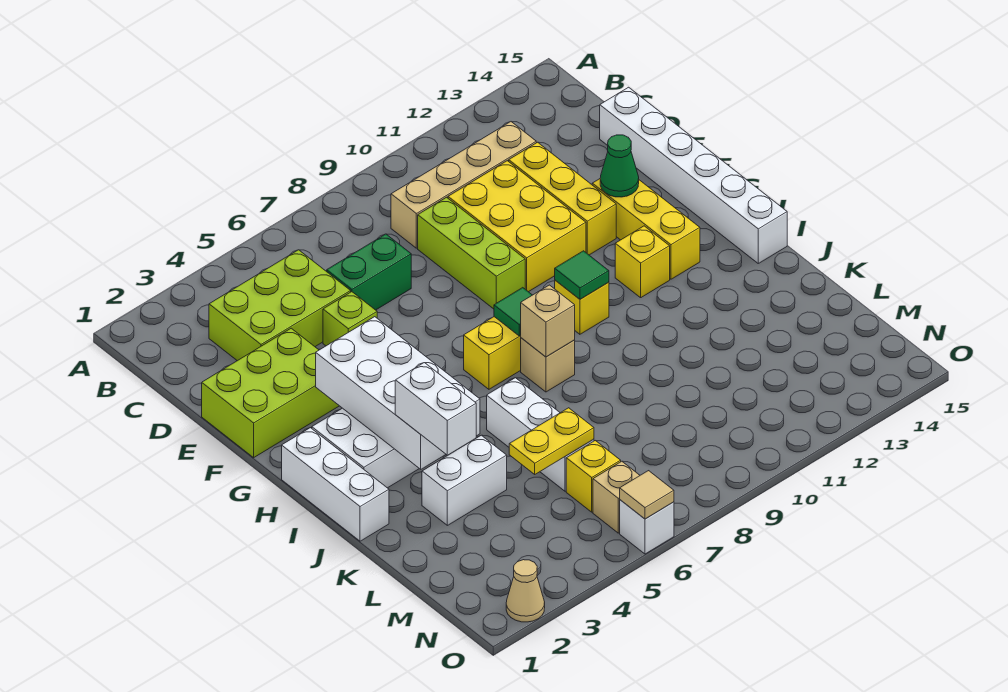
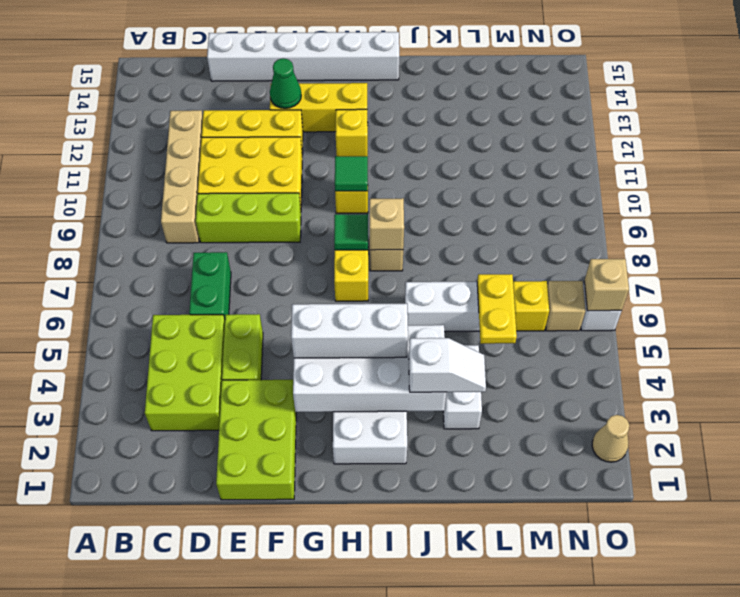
lime brick E5 level 1 -> lime brick E4:E5 level 1
white brick H1:J1 level 1 -> white brick G4:I4 level 3
white brick J3:K3 level 3 -> white slope J3:K3 level 3 top J
tan tile O6 level 2 -> tan brick O6 level 2

